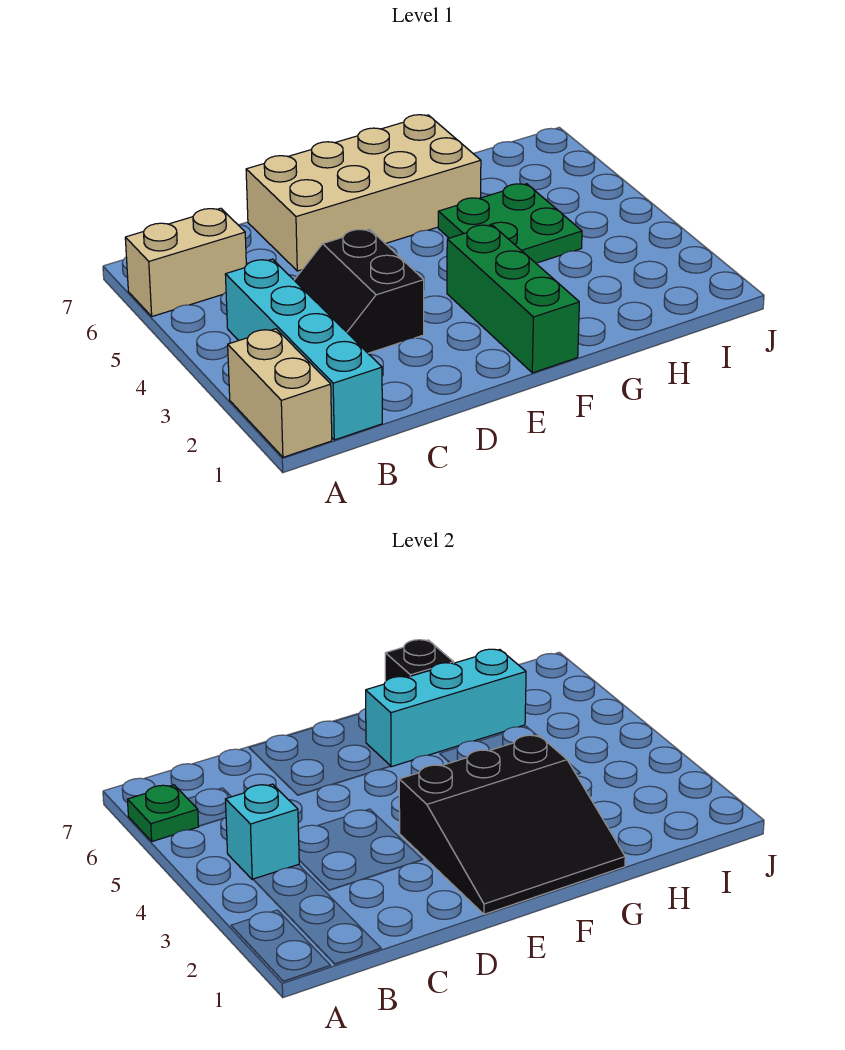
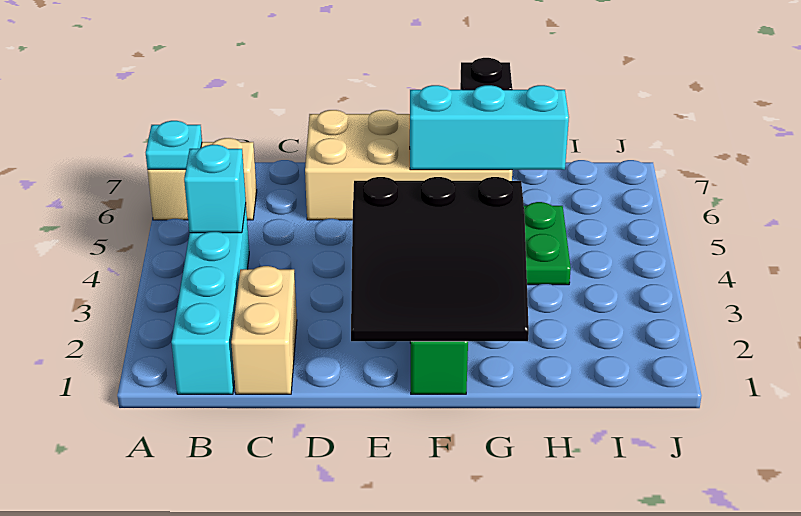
tan brick A1:A2 level 1 -> tan brick C1:C2 level 1
green plate A6 level 2 -> cyan plate A6 level 2
black slope C3:D4 level 1 top D -> none

